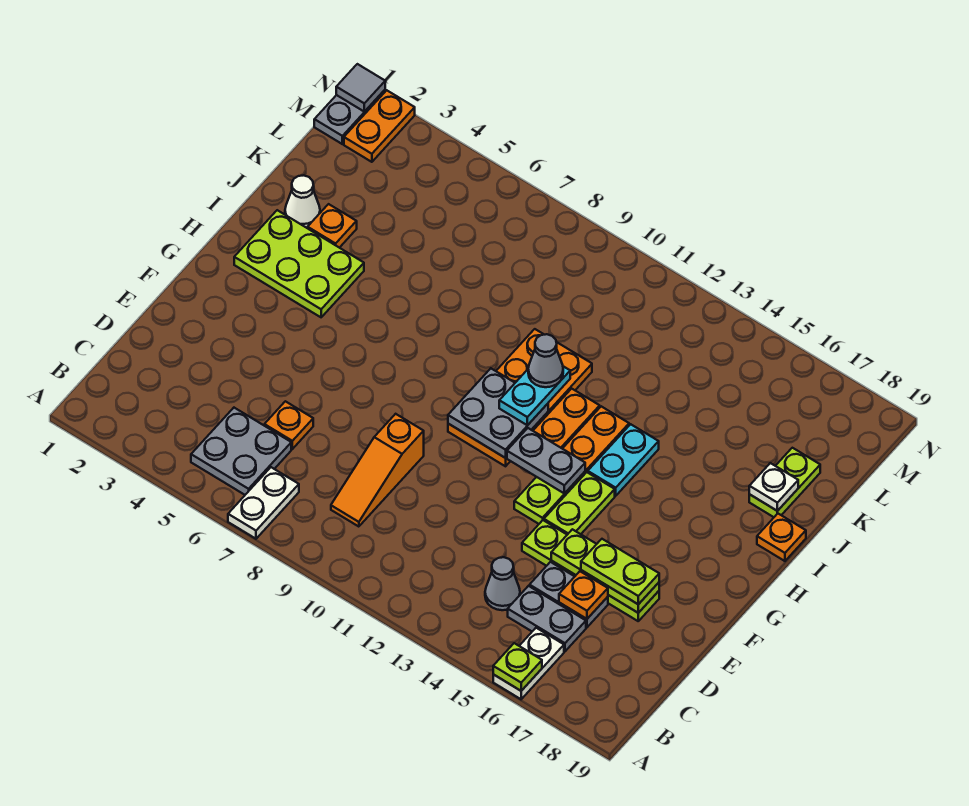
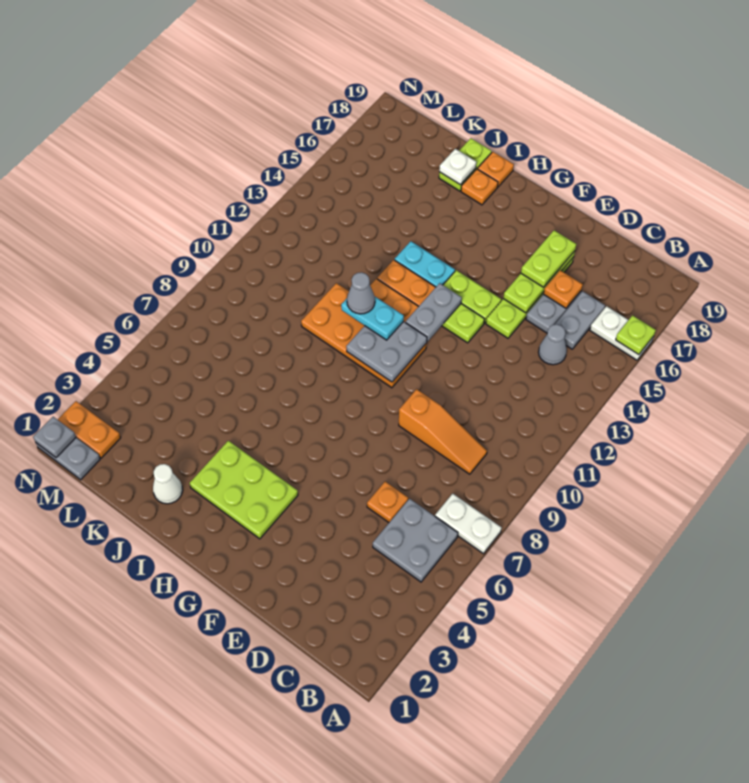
lime plate H2:I4 level 1 -> lime plate G3:I4 level 1
orange plate J3 level 1 -> orange plate I18 level 1
lime plate J18:K18 level 1 -> lime plate J18:J19 level 1
grey tile N1 level 2 -> grey plate N1 level 2

